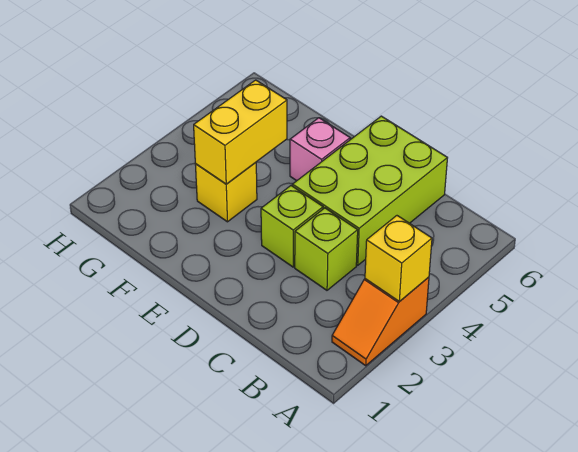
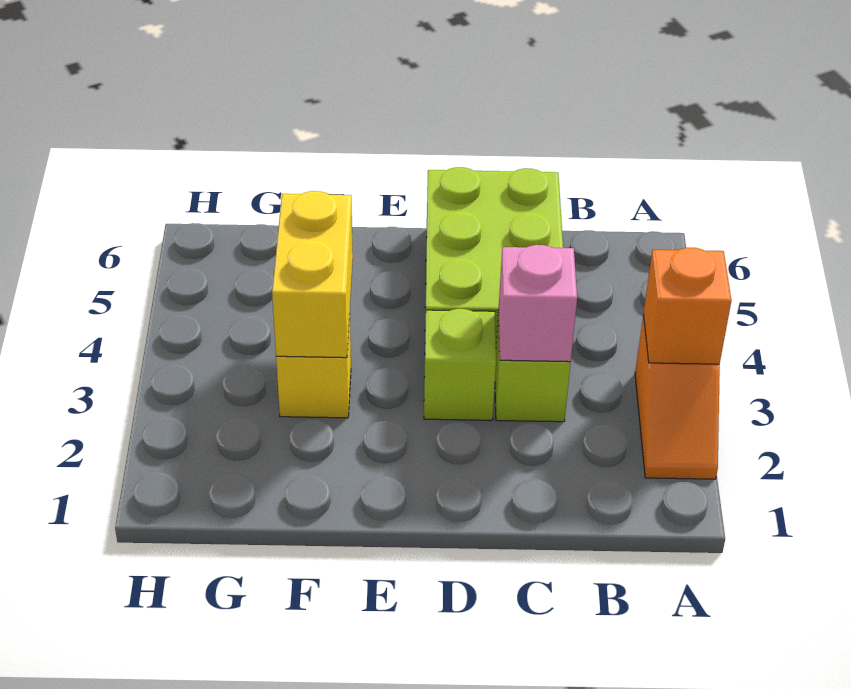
yellow brick A3 level 2 -> orange brick A3 level 2
pink brick E5 level 1 -> pink brick C3 level 2

